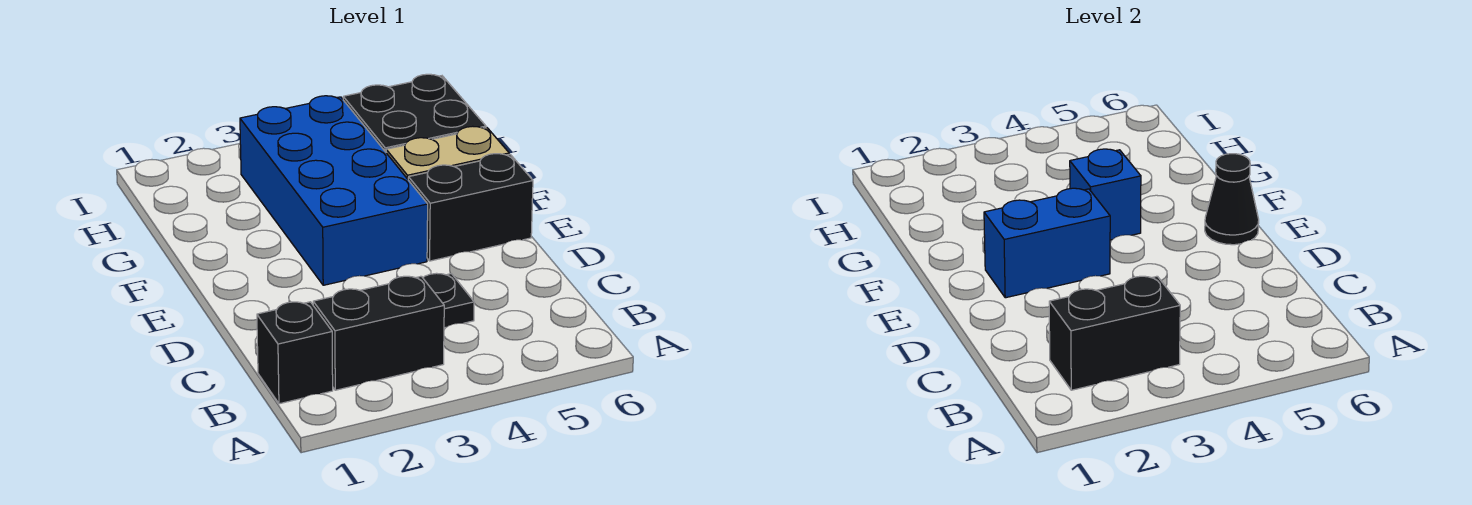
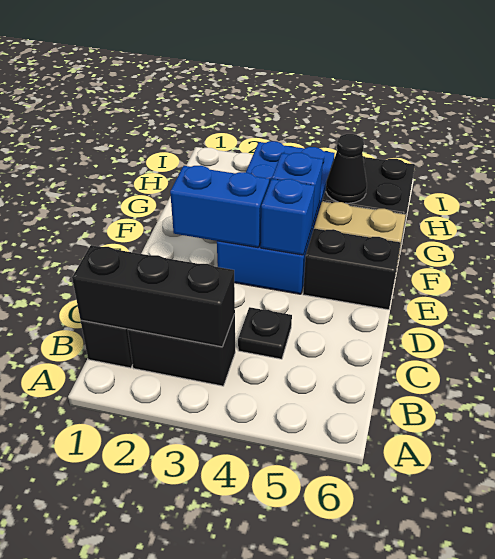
black brick B2:B3 level 2 -> black brick B1:B3 level 2
none -> blue brick E4 level 2
black cone E6 level 2 -> black cone G5 level 2

